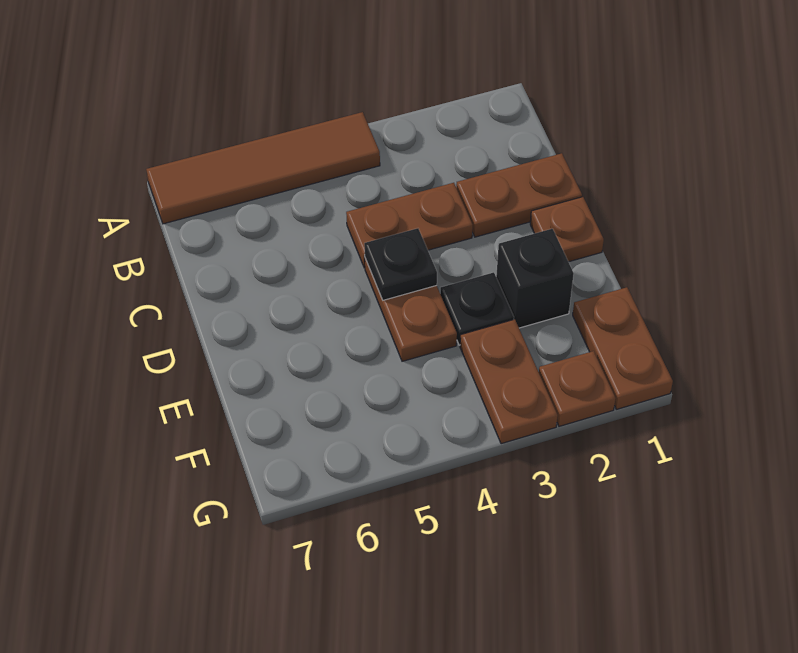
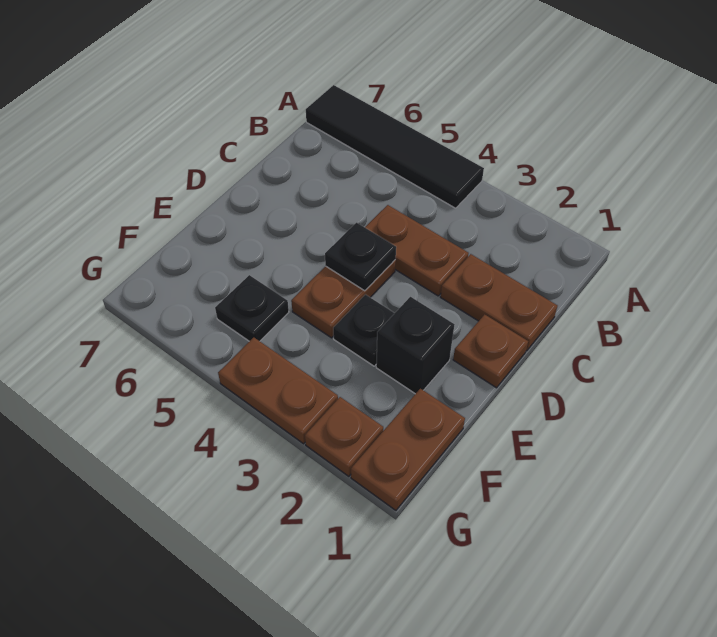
brown tile A4:A7 level 1 -> black tile A4:A7 level 1
brown plate F3:G3 level 1 -> brown plate G3:G4 level 1
none -> black plate F5 level 1

